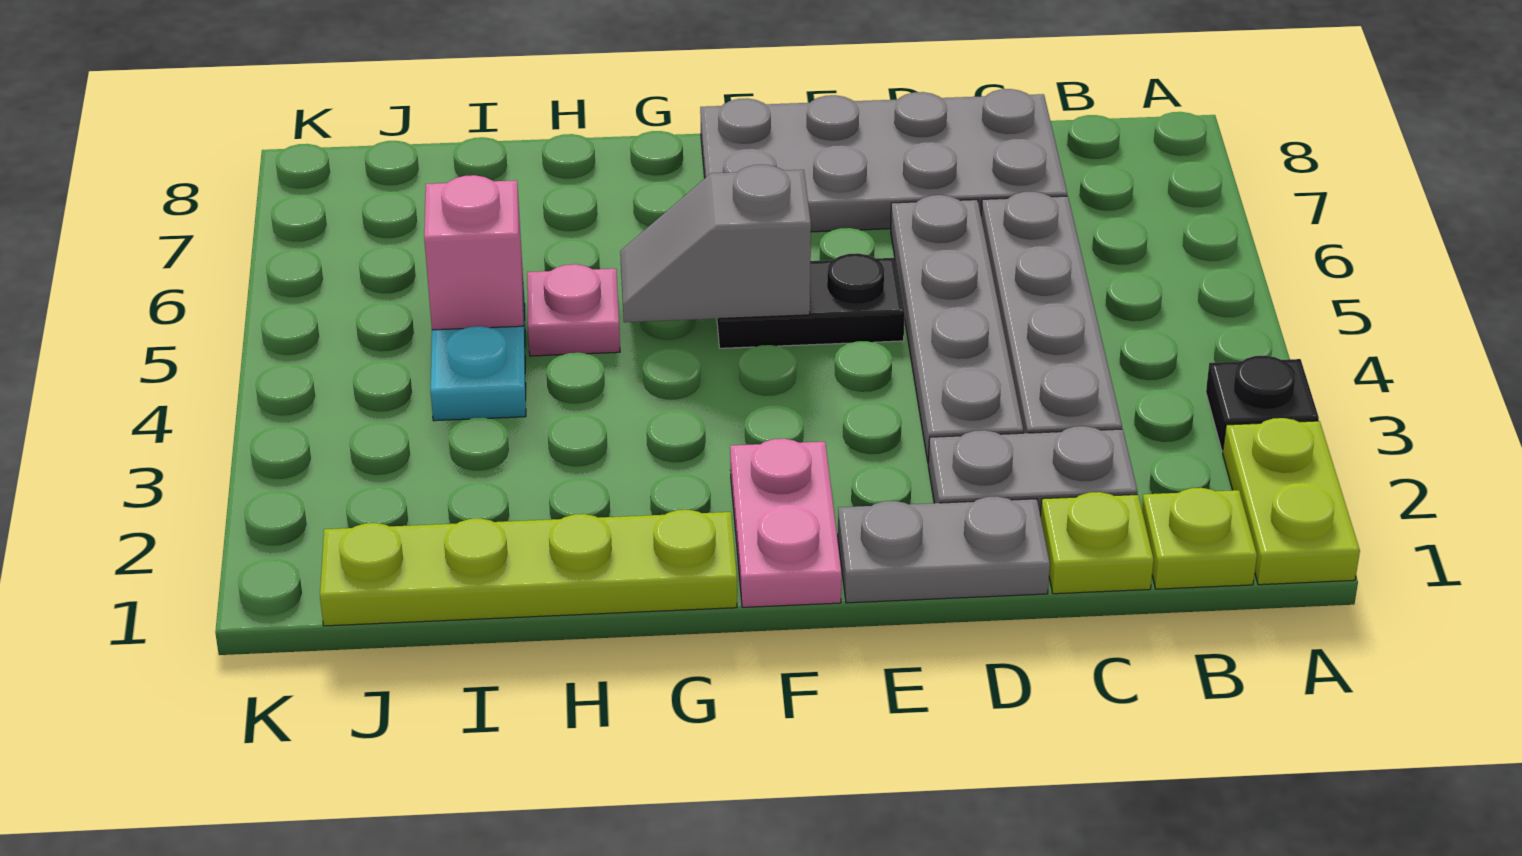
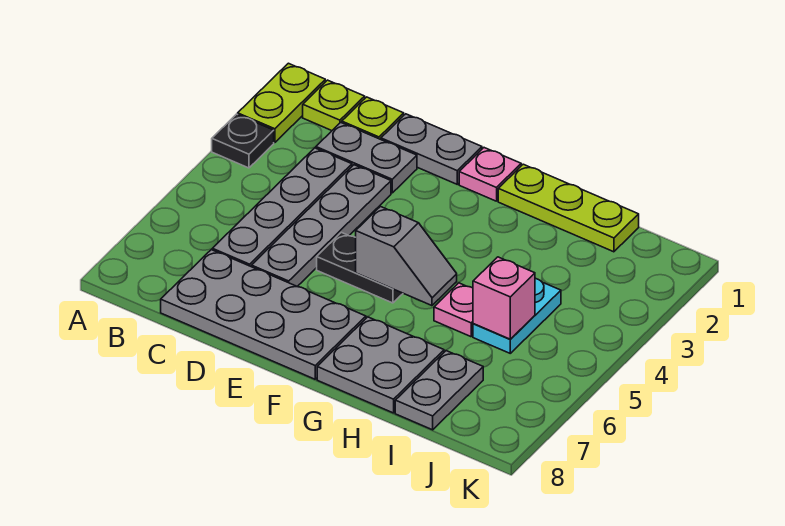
pink plate F1:F2 level 1 -> pink plate F1 level 1
lime plate G1:J1 level 1 -> lime plate G1:I1 level 1
none -> grey plate G7:H8 level 1
none -> grey plate I7:I8 level 1

